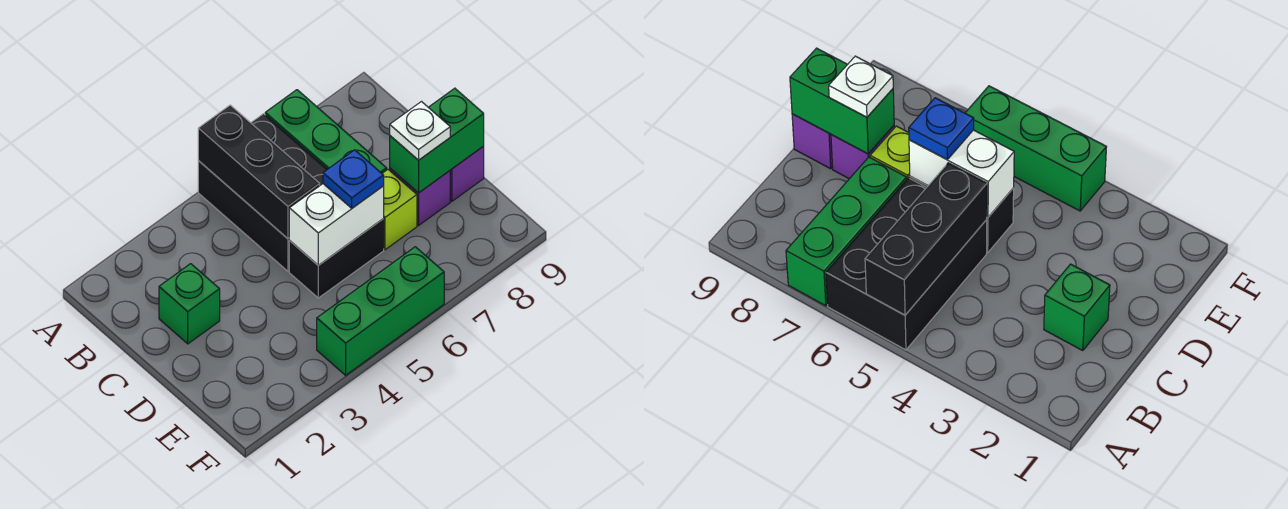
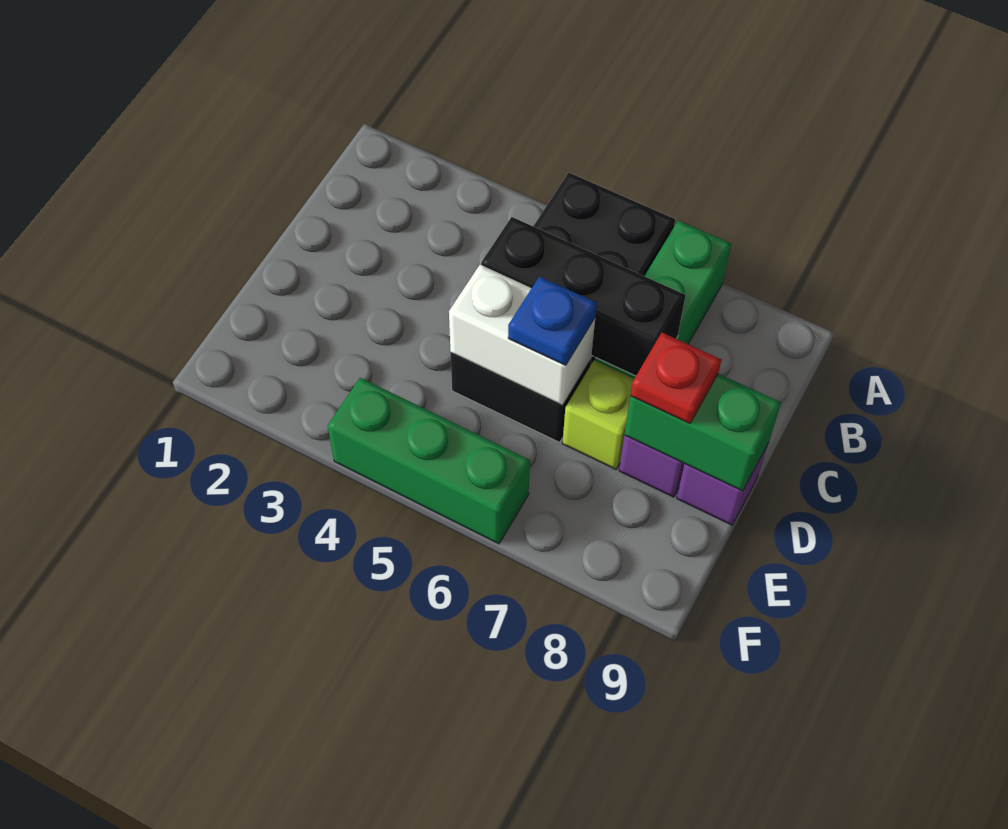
black brick A5:C5 level 2 -> black brick C5:C7 level 2
green brick C2 level 1 -> none
white plate D8 level 3 -> red plate D8 level 3

